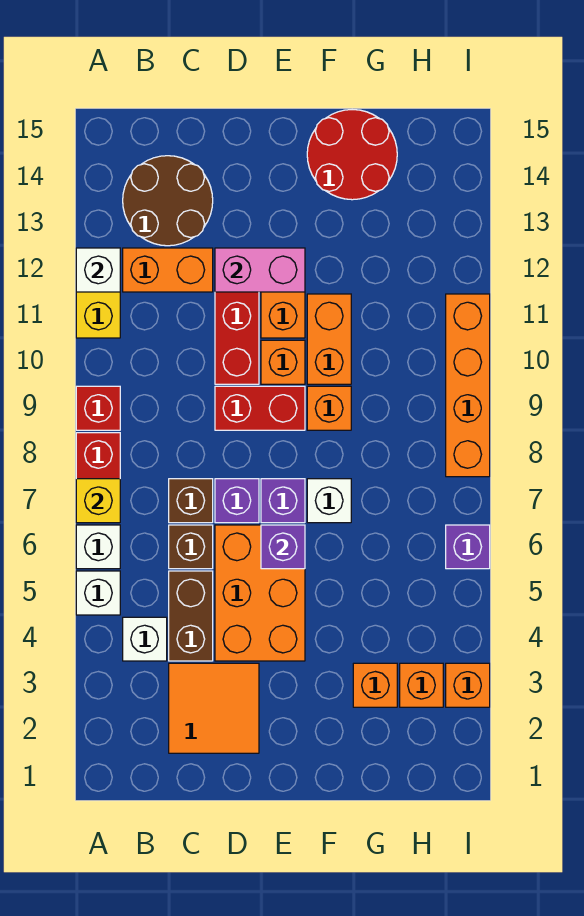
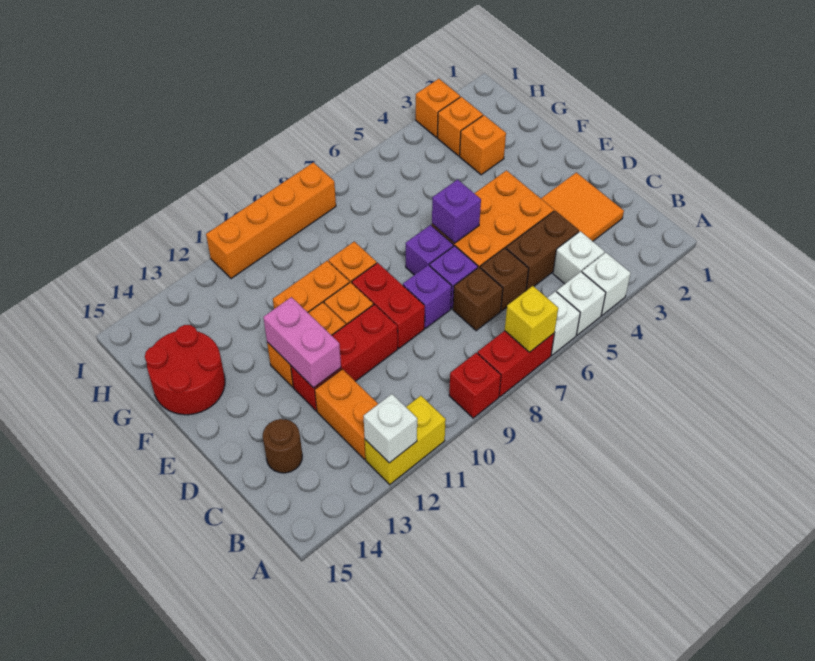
brown round brick B13:C14 level 1 -> brown round brick C14 level 1
white brick F7 level 1 -> white brick A4 level 1
purple brick I6 level 1 -> purple brick D8 level 1

